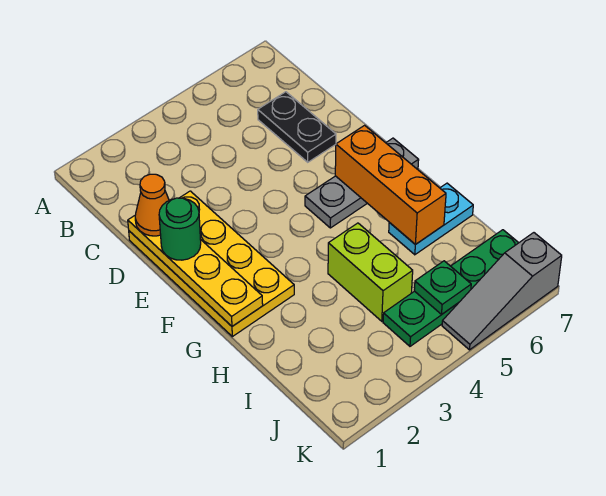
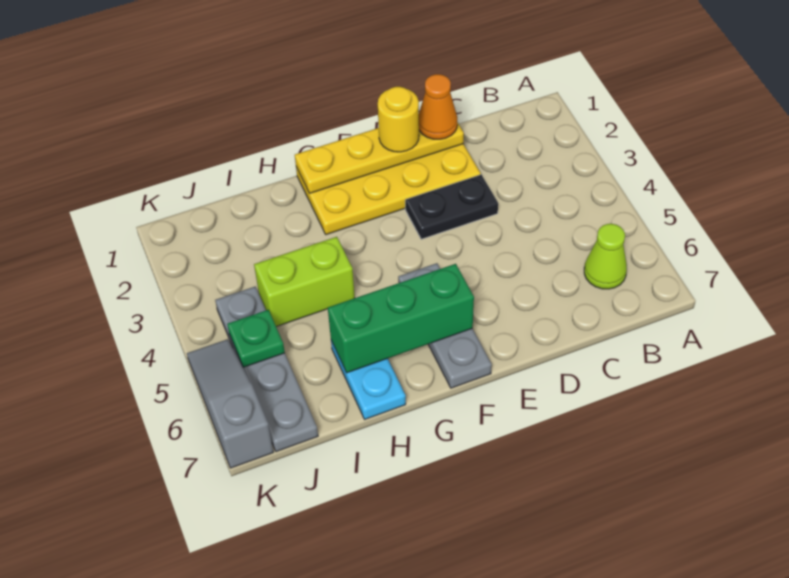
none -> lime cone B6 level 1
black plate C6:D6 level 1 -> black plate D3:E3 level 1
green round brick E1 level 3 -> yellow round brick E1 level 3
orange brick F6:H6 level 2 -> green brick F6:H6 level 2
green plate J4:J7 level 1 -> grey plate J4:J7 level 1

